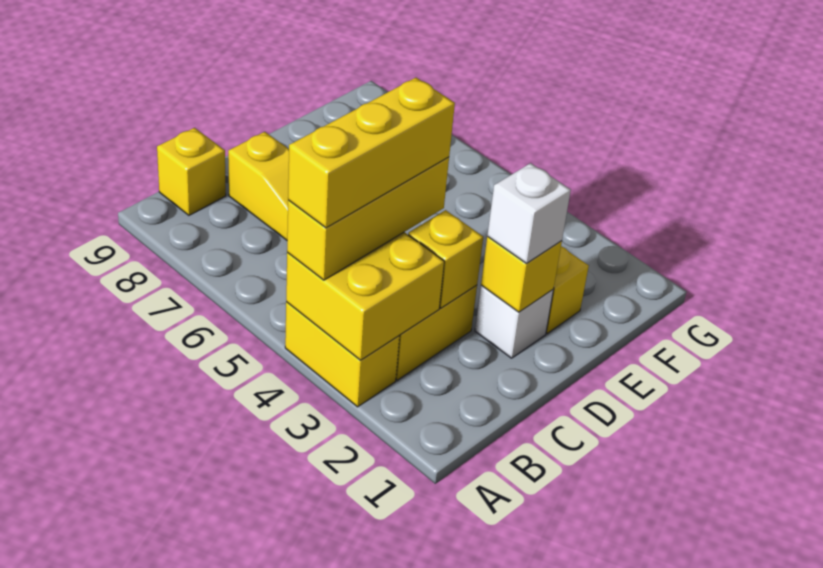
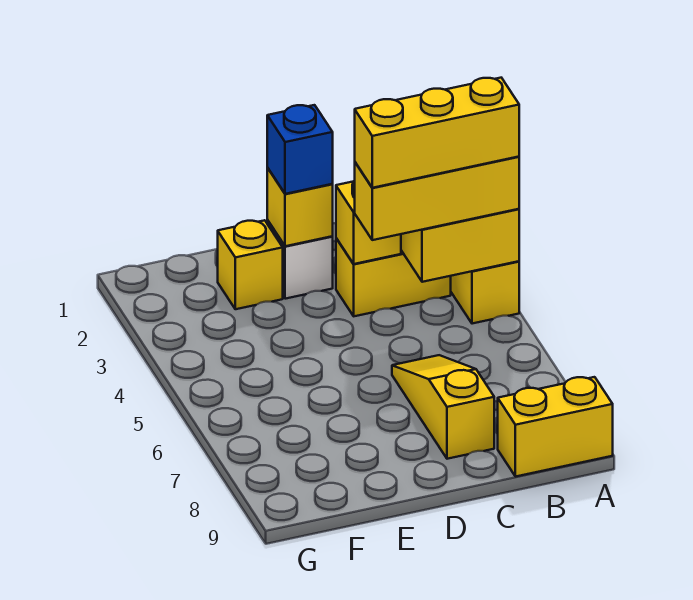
yellow brick B9 level 1 -> yellow brick A9:B9 level 1
white brick D2 level 3 -> blue brick D2 level 3

